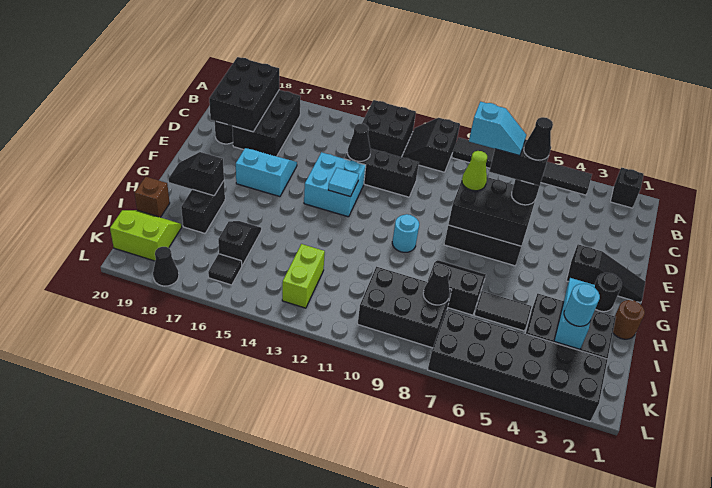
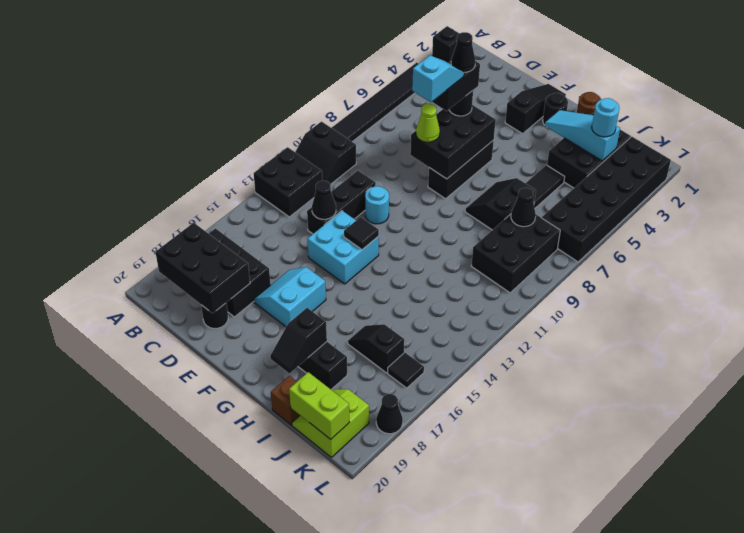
cyan tile F13 level 2 -> black tile F13 level 2
cyan round brick G10 level 1 -> cyan round brick E11 level 1
lime brick J13:K13 level 1 -> lime brick J20:K20 level 2

